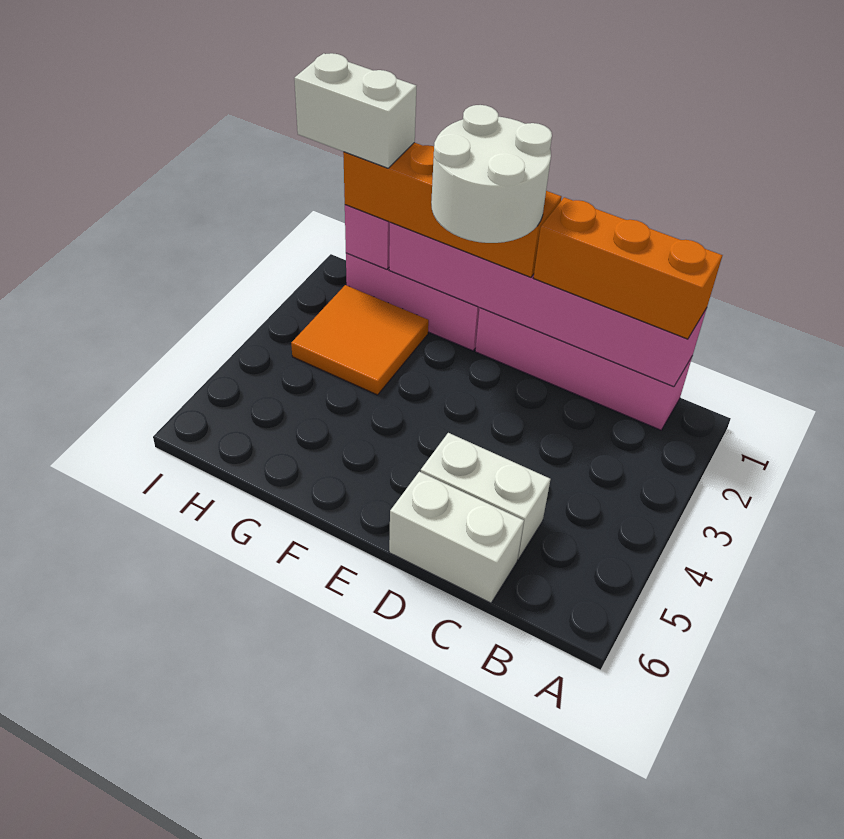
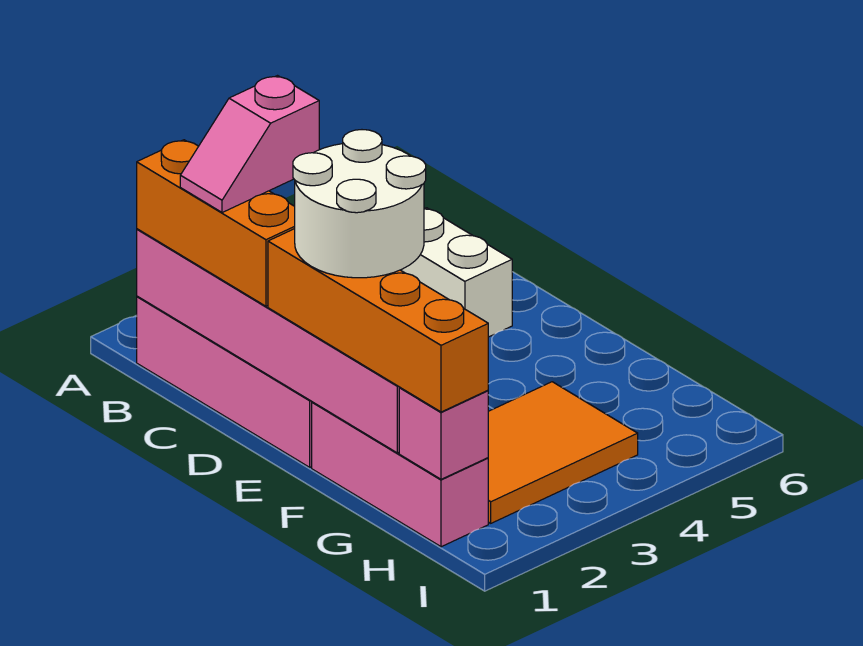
none -> pink slope C1:C2 level 4 top 2
white brick C6:D6 level 1 -> none
orange tile G2:H3 level 1 -> orange tile G2:H4 level 1
white brick H1:I1 level 4 -> none

